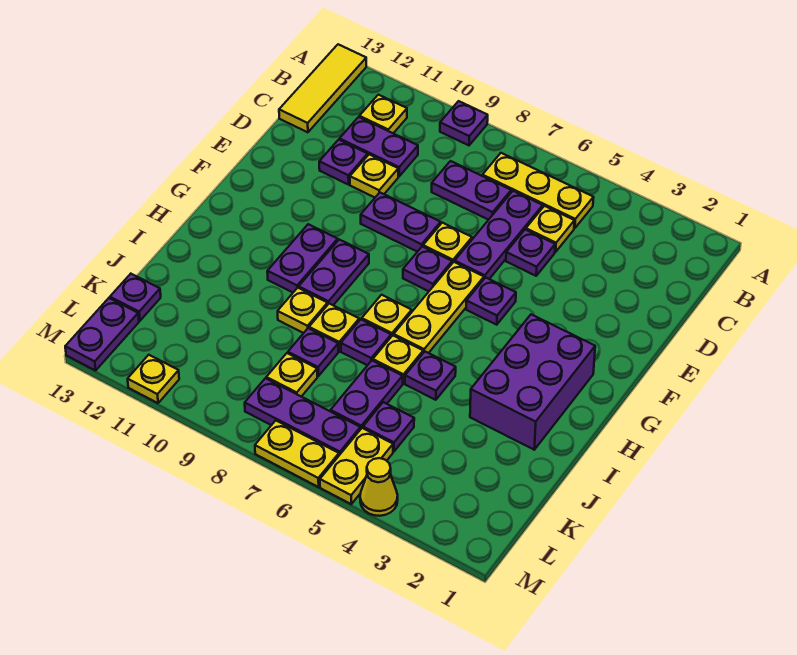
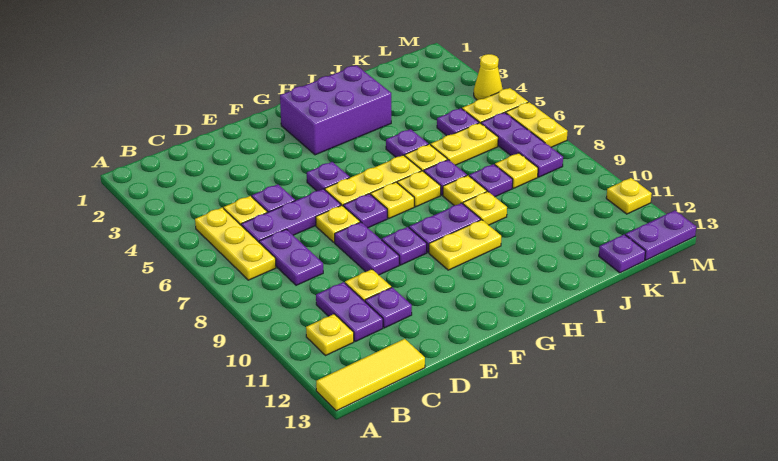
purple plate A9 level 1 -> purple plate F9 level 1
none -> yellow plate G7 level 1
purple plate G10:H10 level 1 -> yellow plate G10:H10 level 1
purple plate J6:K6 level 1 -> yellow plate J6:K6 level 1

